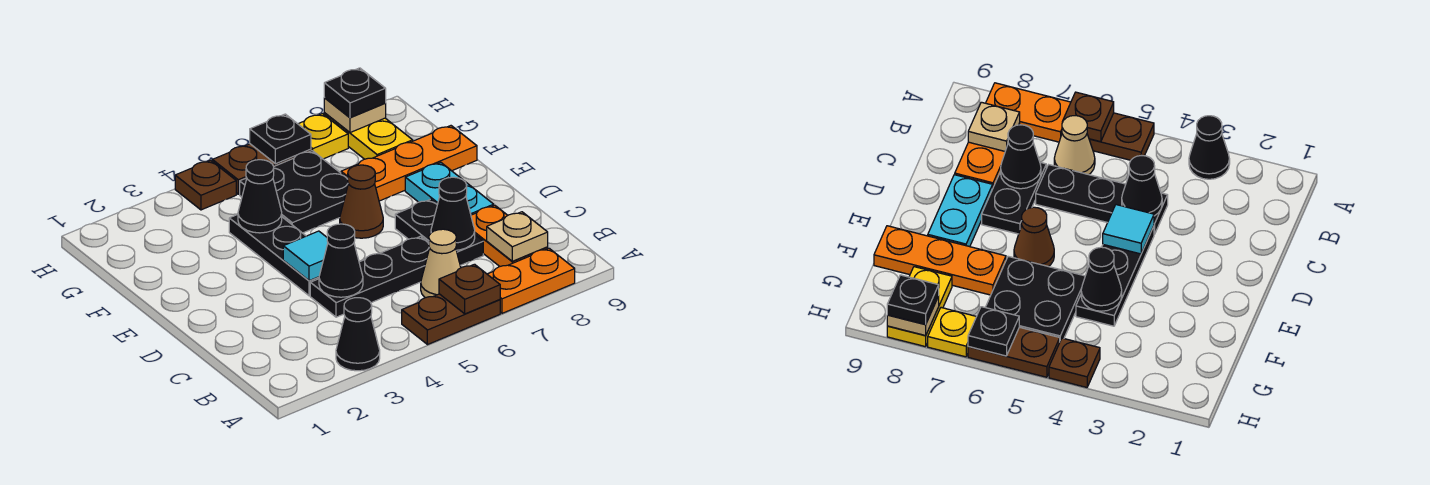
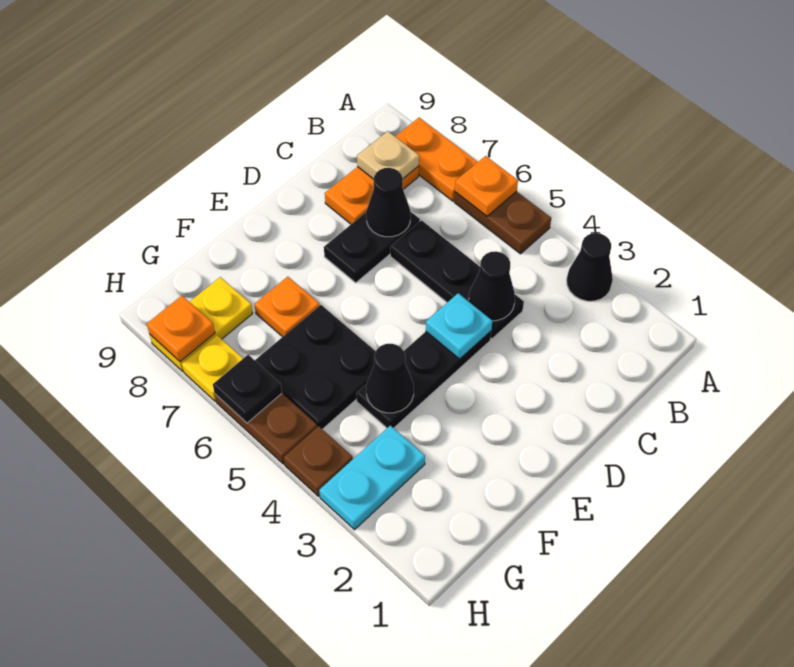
brown plate A6 level 2 -> orange plate A6 level 2
tan cone B6 level 1 -> none
cyan tile D4 level 2 -> cyan plate D4 level 2
cyan plate D8:E8 level 1 -> cyan plate G3:H3 level 1
brown cone E6 level 1 -> none
orange plate F7:F9 level 1 -> orange plate F7 level 1
tan plate H8 level 2 -> orange plate H8 level 2
black plate H8 level 3 -> none

